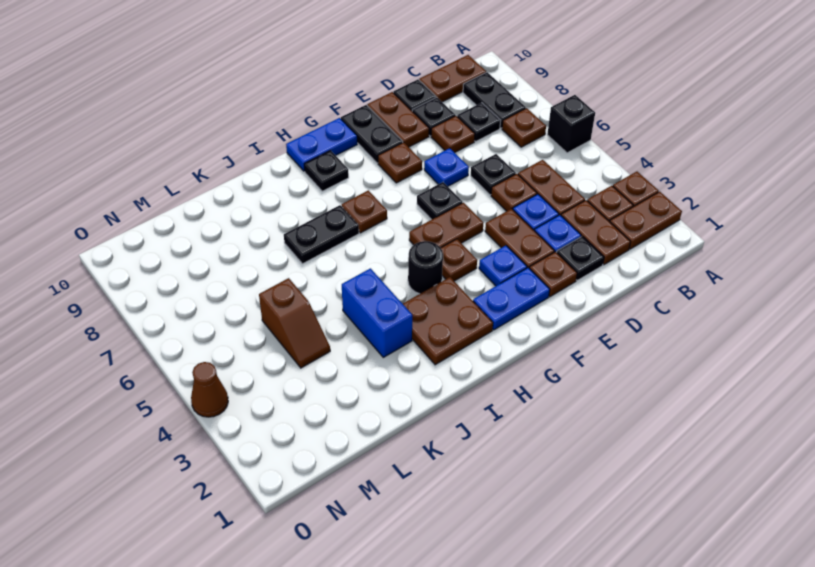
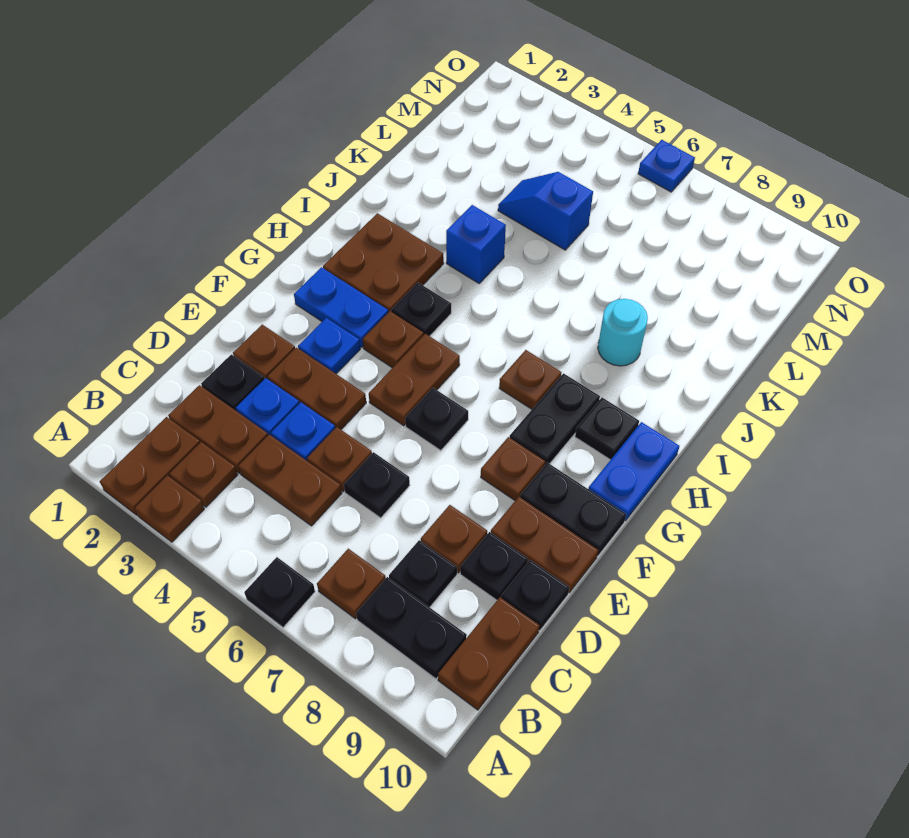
black brick A6 level 1 -> black plate A6 level 1
blue plate E7 level 1 -> blue plate O6 level 1
blue plate F2:G2 level 1 -> blue plate G2:G3 level 1
black round brick H4 level 1 -> black plate H4 level 1
black plate I7:J7 level 1 -> black plate G8:H8 level 1
blue brick J3:J4 level 1 -> blue brick J4 level 1
none -> cyan round brick J8 level 1
brown slope L4:L5 level 1 top 5 -> blue slope L4:L5 level 1 top 5
brown cone O4 level 1 -> none

